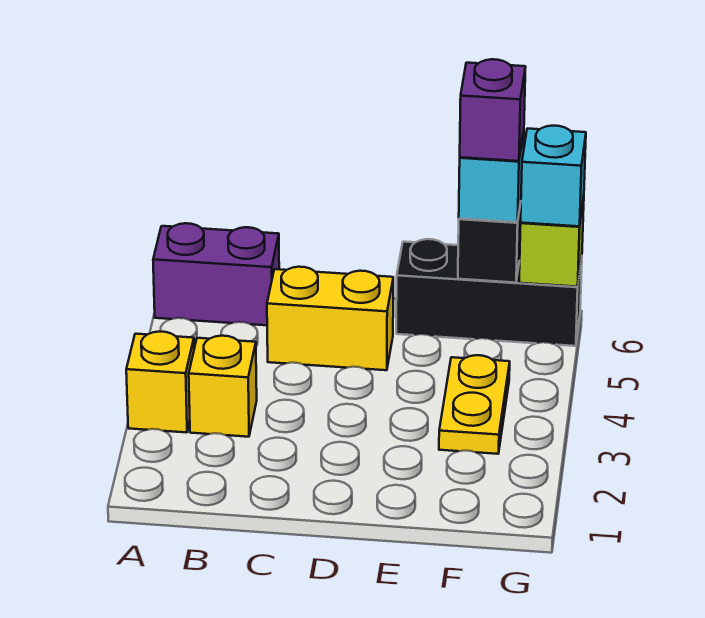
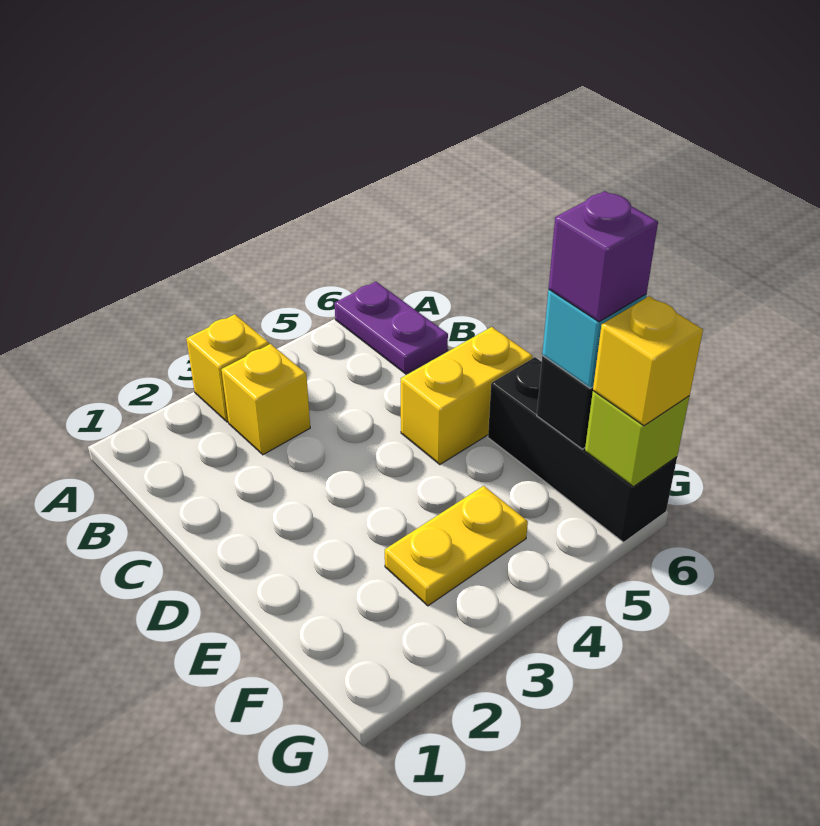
purple brick A6:B6 level 1 -> purple plate A6:B6 level 1
yellow brick C5:D5 level 1 -> yellow brick D5:D6 level 1
cyan brick G6 level 3 -> yellow brick G6 level 3

